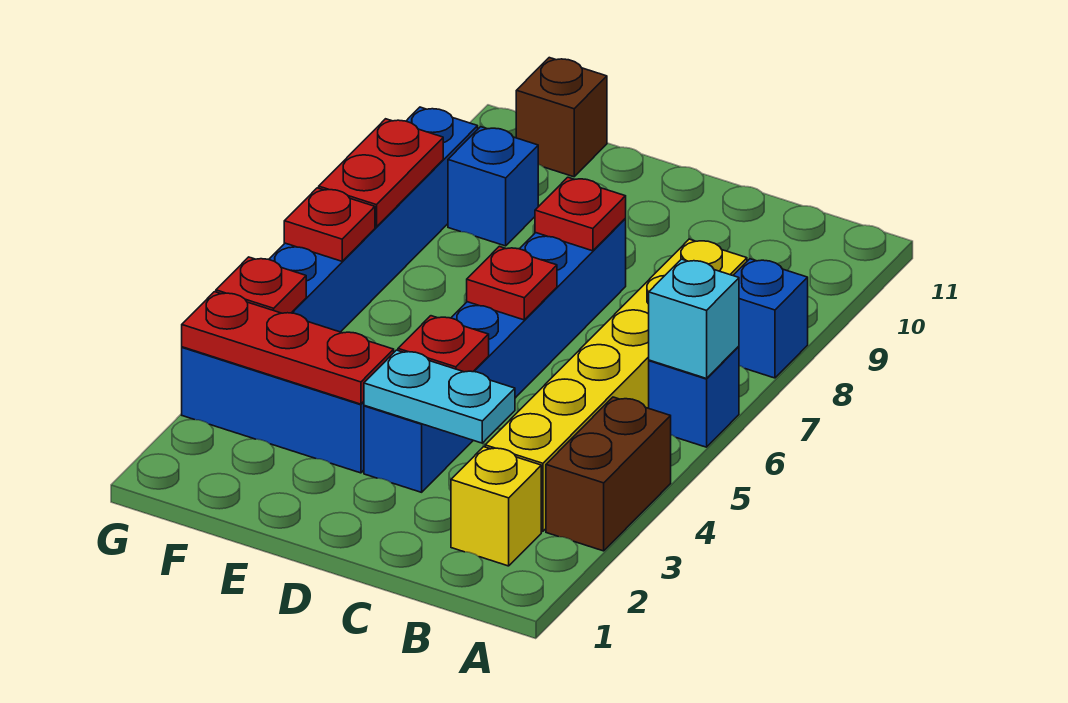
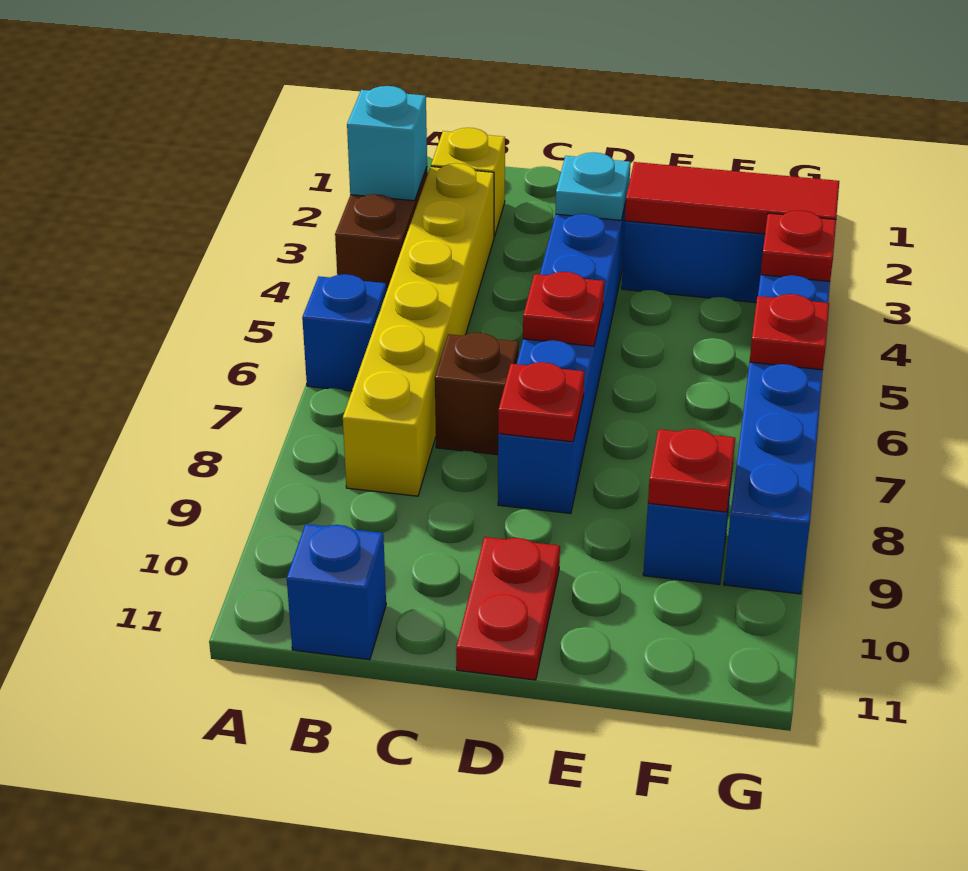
cyan brick A6 level 2 -> cyan brick A3 level 2
blue brick A8 level 1 -> blue brick B11 level 1
cyan plate C3:D3 level 2 -> cyan plate D3 level 2
red plate D4 level 2 -> red plate F9 level 2
red plate E3:G3 level 2 -> red tile E3:G3 level 2
brown brick F11 level 1 -> brown brick C7 level 1
red plate G7:G8 level 2 -> red plate D10:D11 level 1

